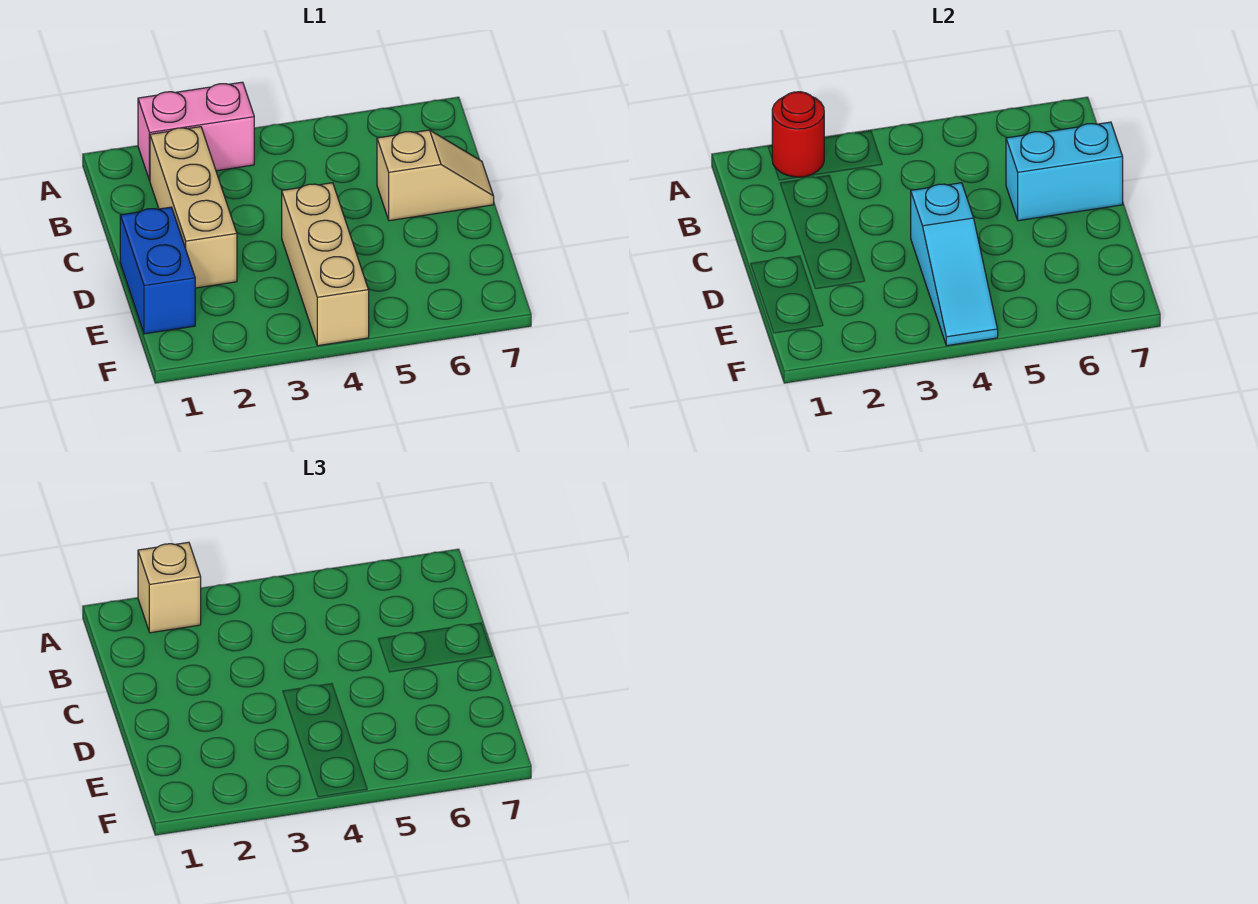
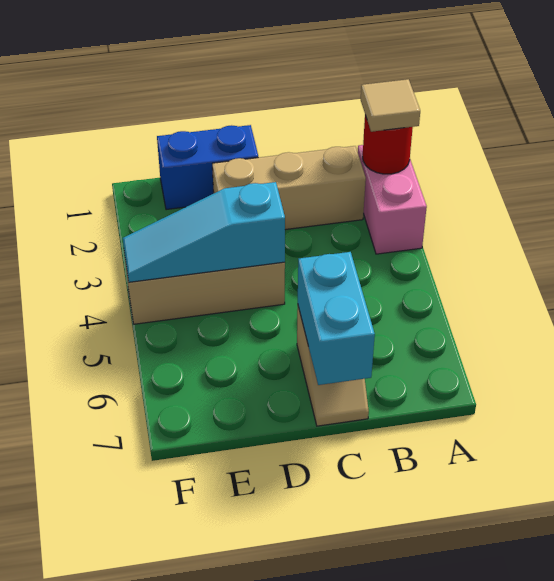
tan brick A2 level 3 -> tan tile A2 level 3

